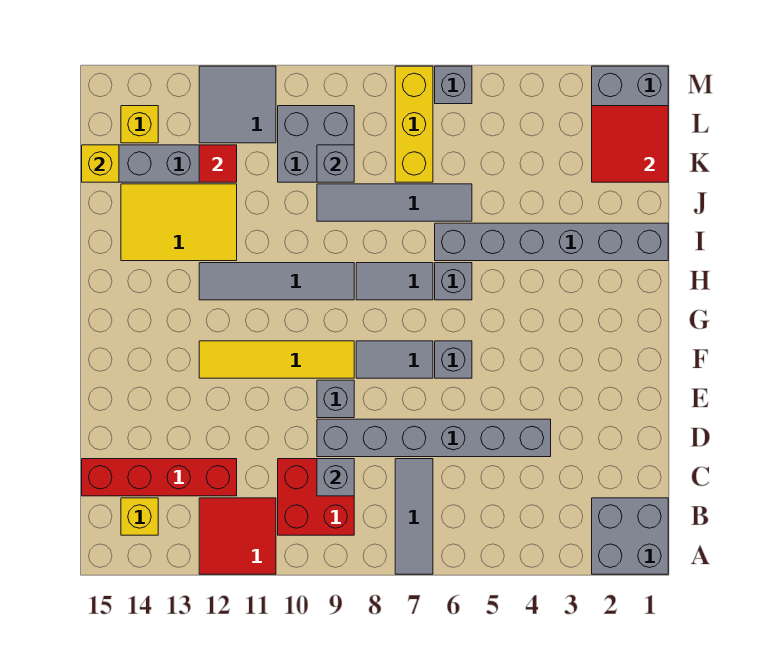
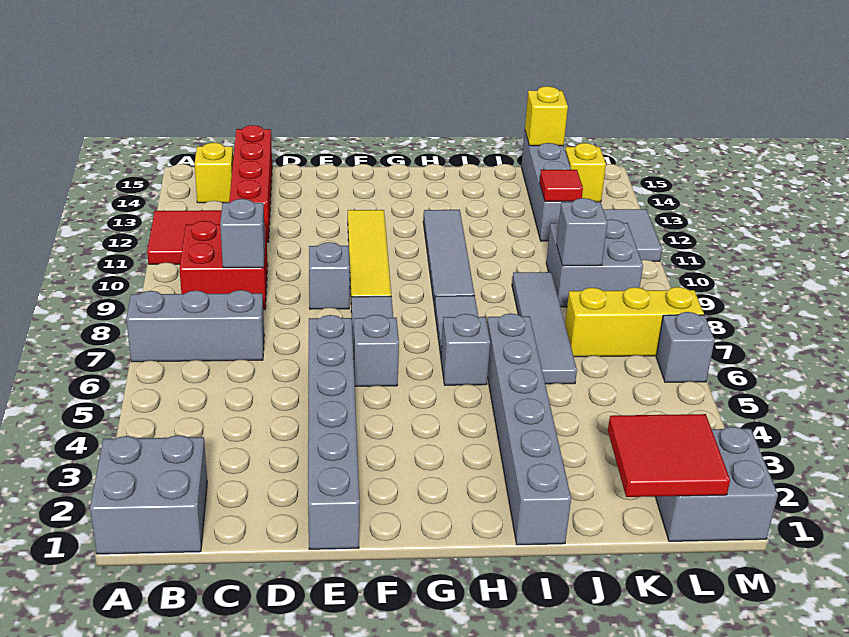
grey tile A7:C7 level 1 -> grey brick A7:C7 level 1
grey brick D4:D9 level 1 -> grey brick E1:E6 level 1
yellow tile I12:J14 level 1 -> none

